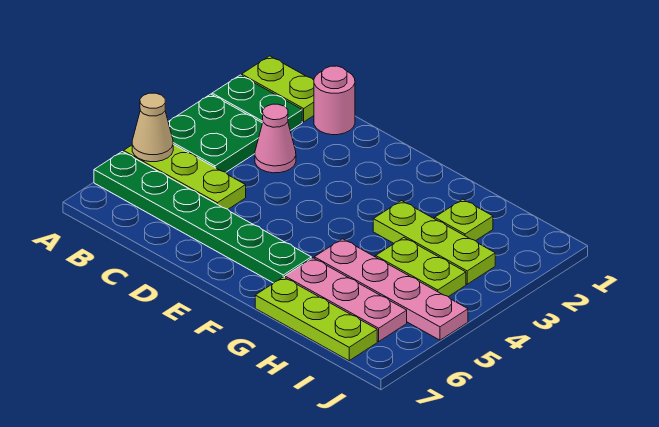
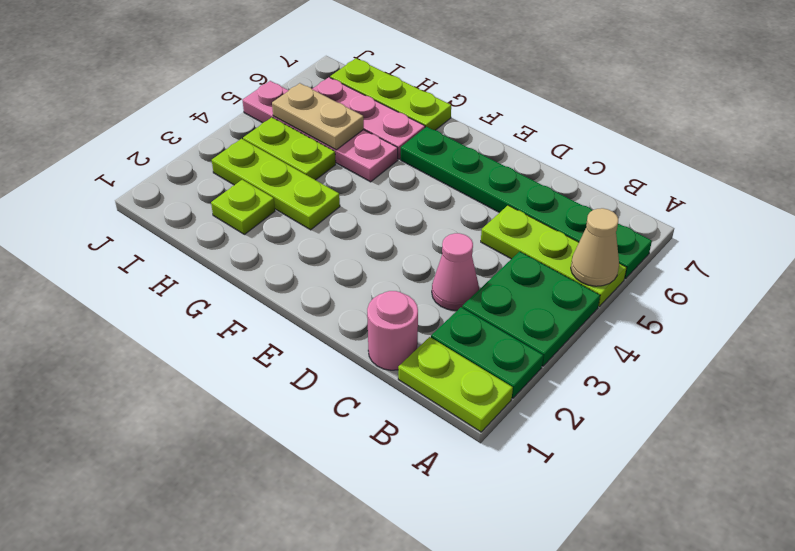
none -> tan plate H5:I5 level 2

